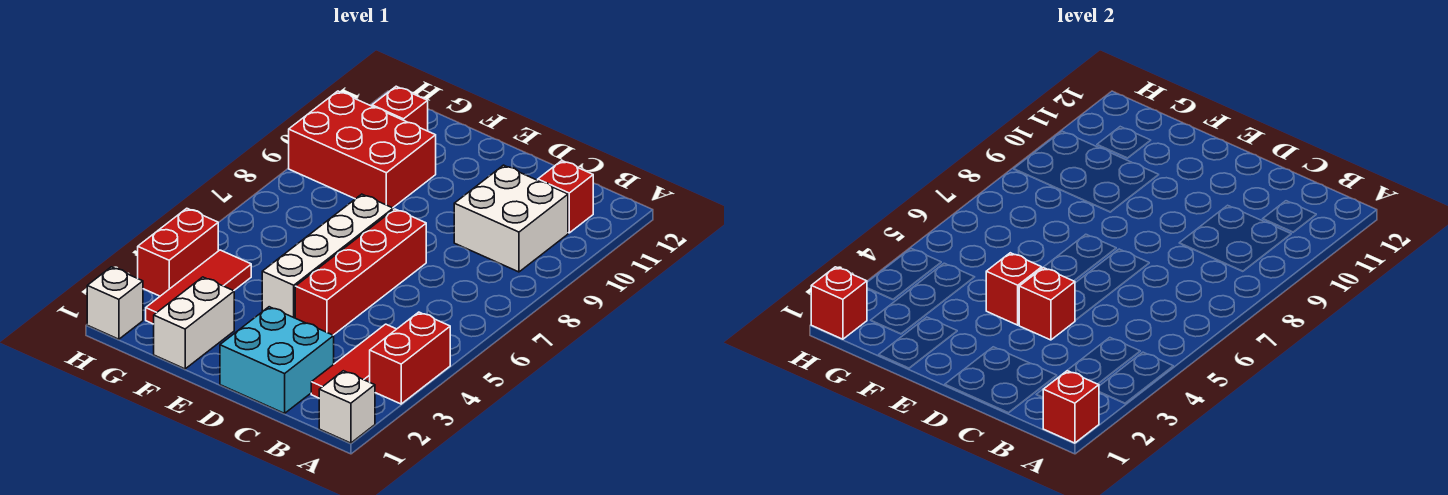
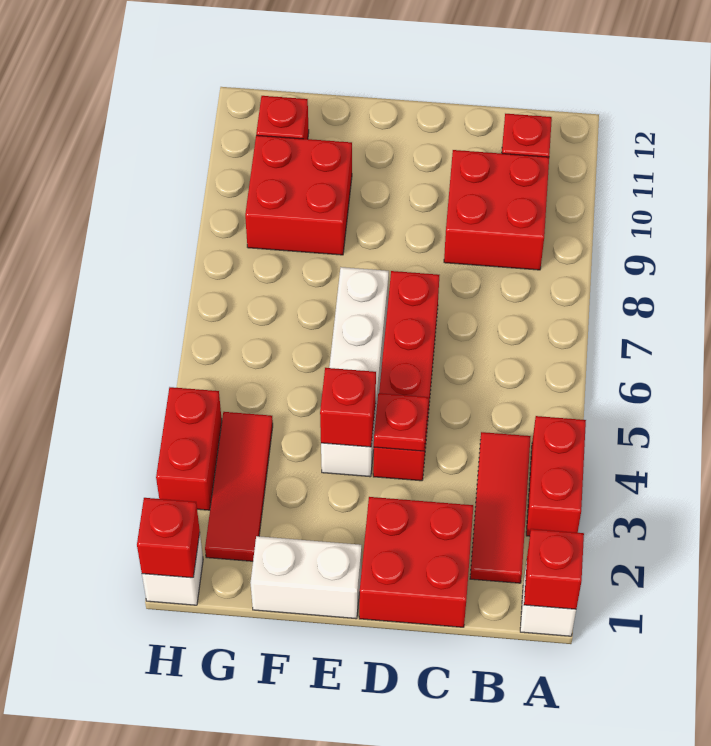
white brick B9:C10 level 1 -> red brick B9:C10 level 1
cyan brick C1:D2 level 1 -> red brick C1:D2 level 1
red brick D4 level 2 -> red plate D4 level 2
white brick F1:F2 level 1 -> white brick E1:F1 level 1
red brick F9:H10 level 1 -> red brick F9:G10 level 1

